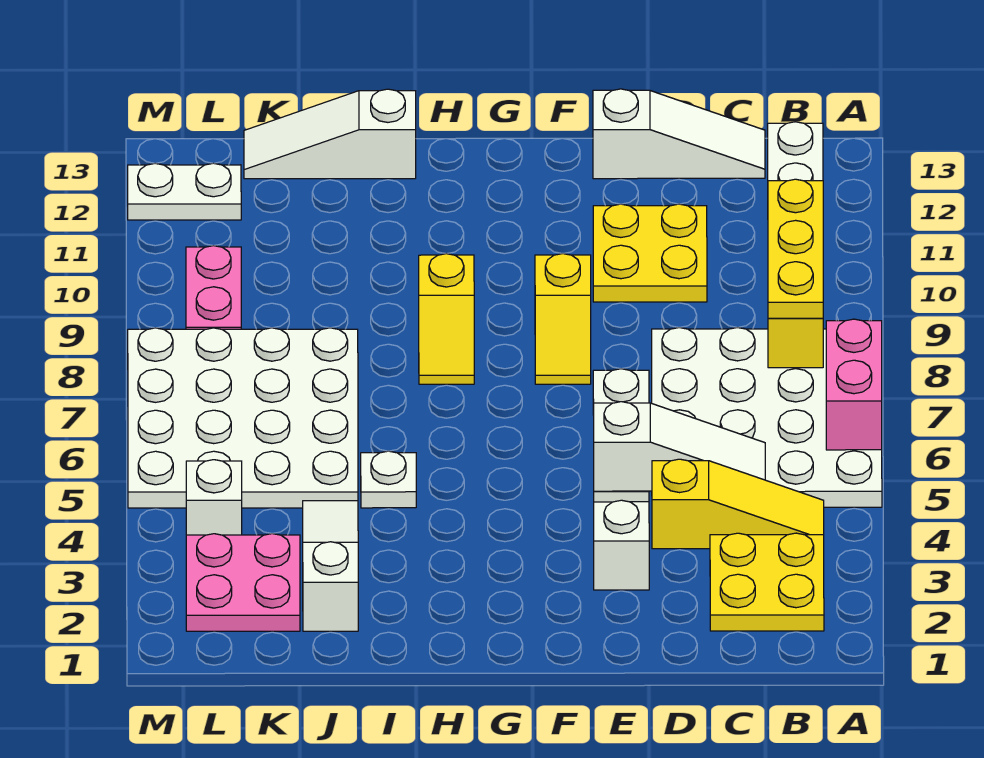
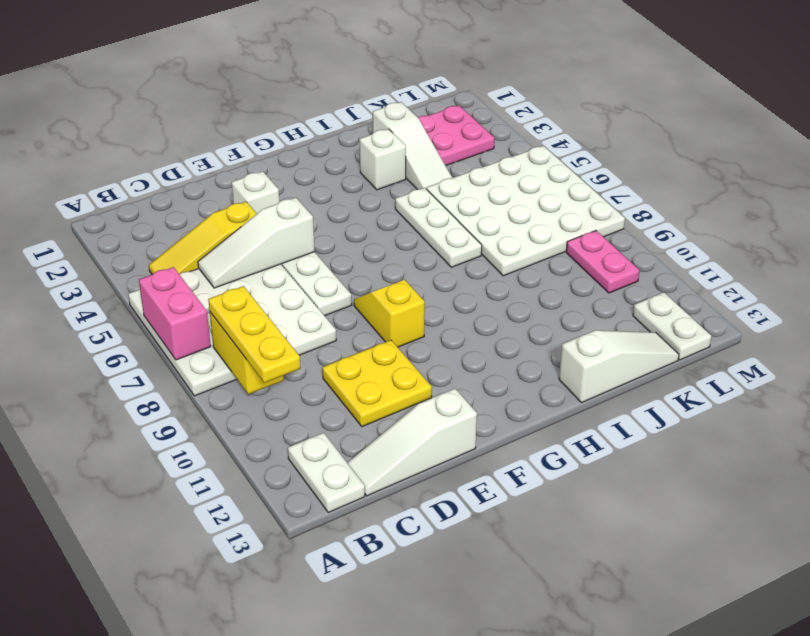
yellow plate B2:C3 level 1 -> none
yellow slope H8:H9 level 1 top 9 -> none
white plate I5 level 1 -> white plate I5:I7 level 1
white brick L4 level 1 -> white brick I3 level 1
white plate L12:M12 level 1 -> white plate L12:L13 level 1

